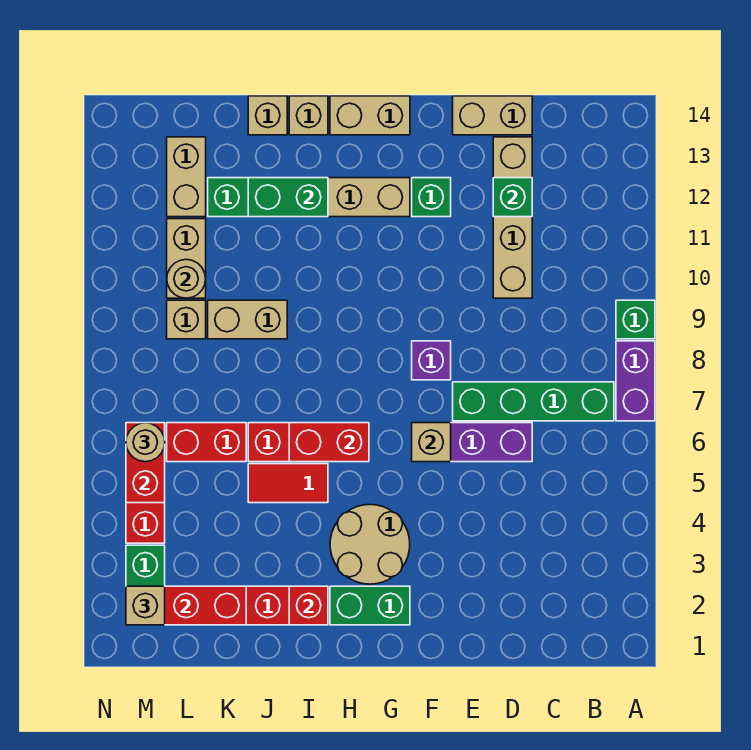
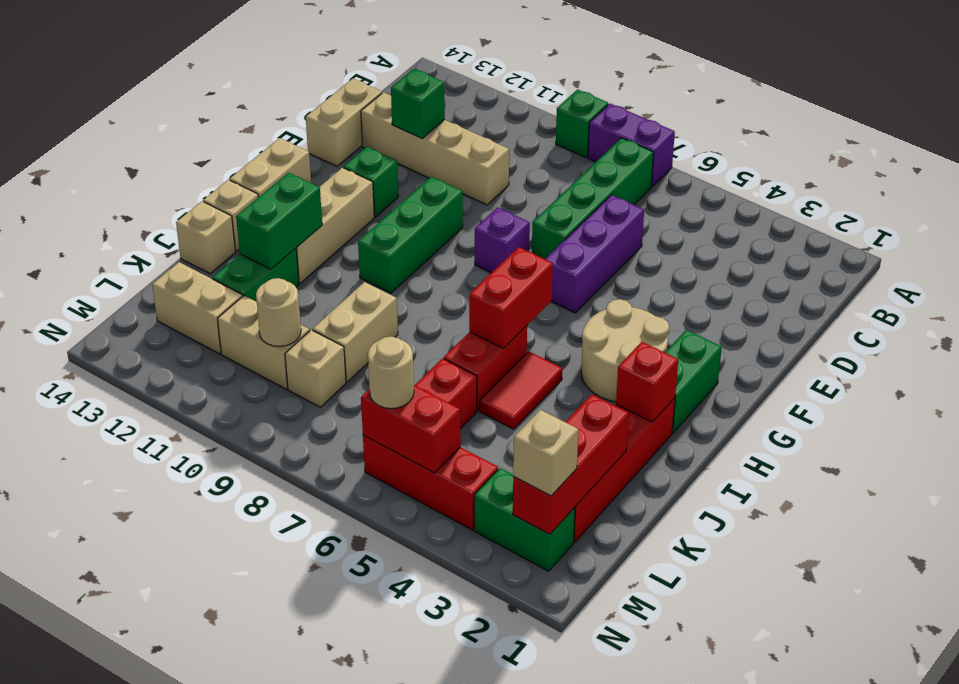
tan brick F6 level 2 -> none
none -> green brick F10:H10 level 1

